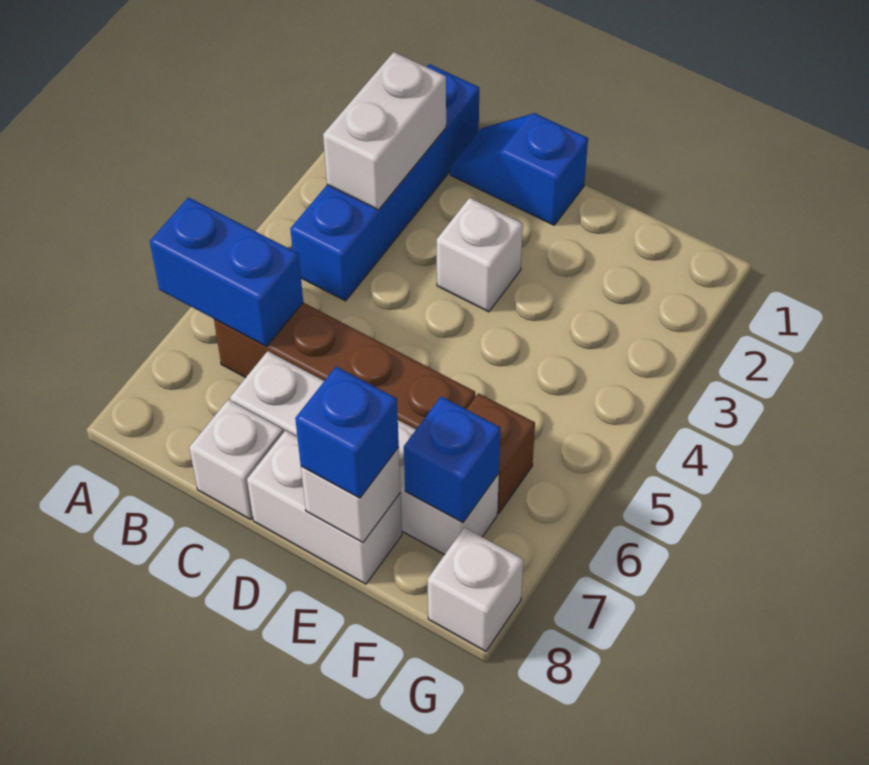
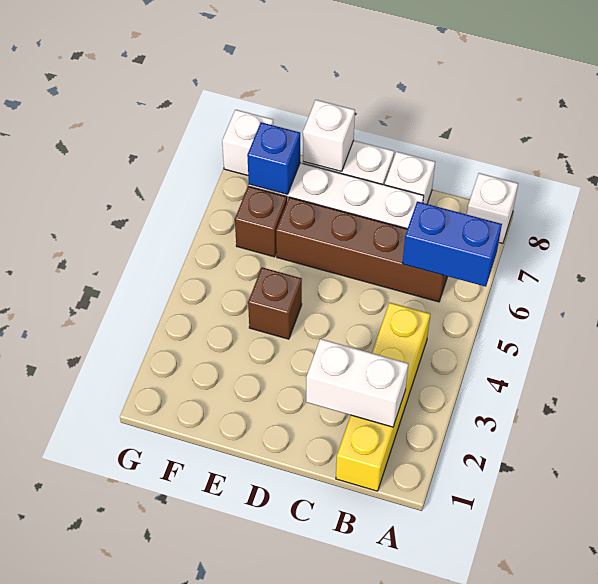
blue brick B1:B4 level 1 -> yellow brick B1:B4 level 1
white brick B2:B3 level 2 -> white brick B2:C2 level 2
blue slope C1:D1 level 1 top D -> none
white brick D3 level 1 -> white brick A8 level 1
none -> brown brick E4 level 1
blue brick E8 level 3 -> none

